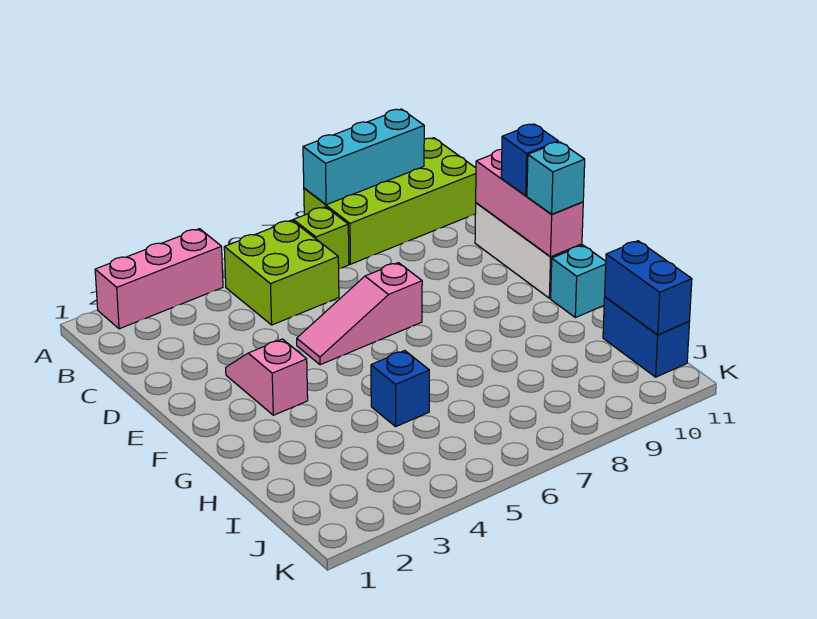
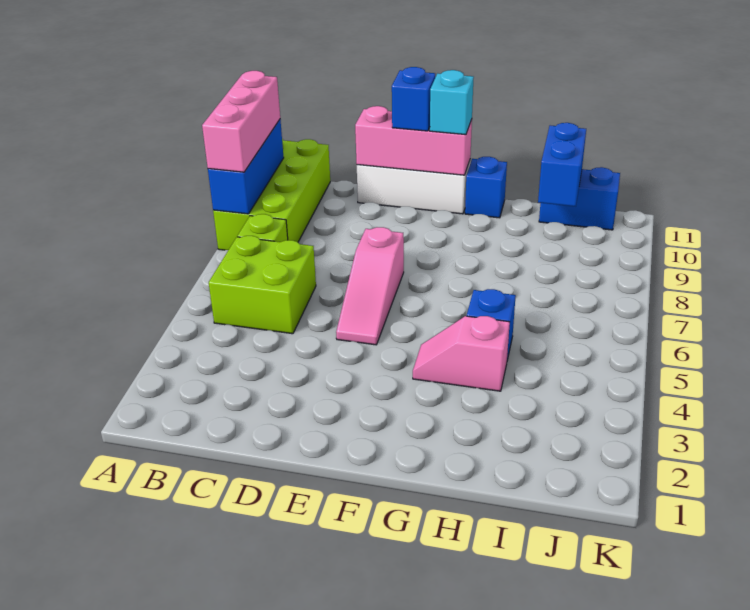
pink brick A2:A4 level 1 -> pink brick A8:A10 level 3
cyan brick A8:A10 level 2 -> blue brick A8:A10 level 2
pink slope E3:F3 level 1 top F -> pink slope G4:H4 level 1 top H
cyan brick G11 level 1 -> blue brick G11 level 1
blue brick I11:J11 level 2 -> blue brick I10:I11 level 2

